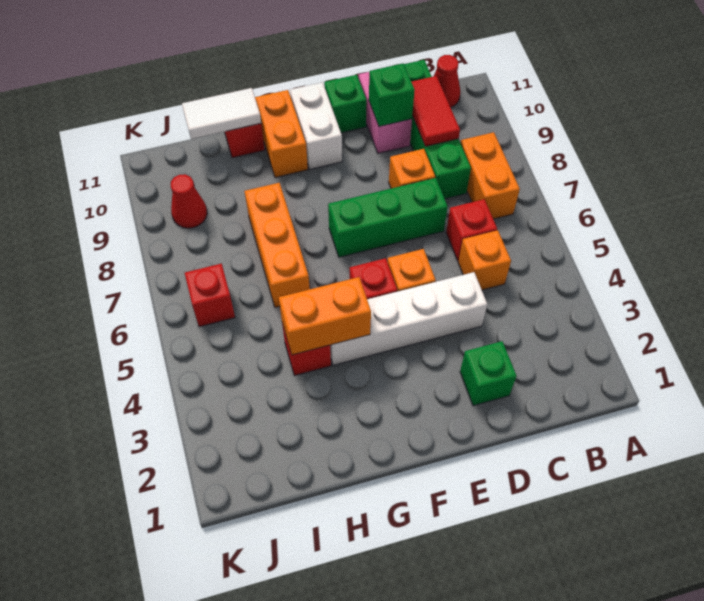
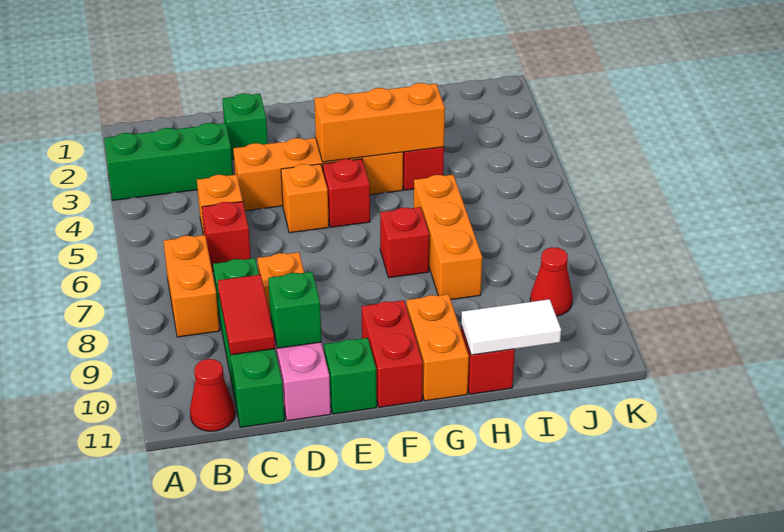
white brick D4:G4 level 1 -> orange brick D4:G4 level 1
green brick D7:F7 level 1 -> green brick A3:C3 level 1
white brick F10:F11 level 1 -> red brick F10:F11 level 1
orange brick G4:H4 level 2 -> orange brick F4:H4 level 2
red brick J6 level 1 -> red brick G7 level 1

